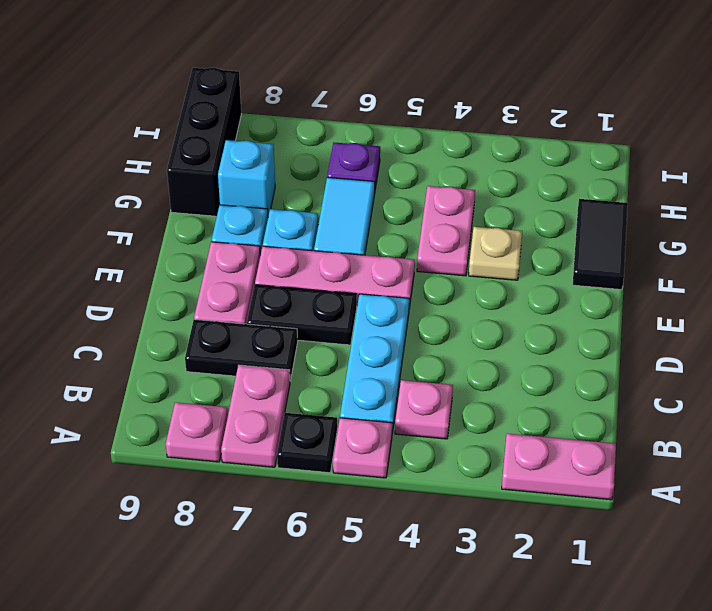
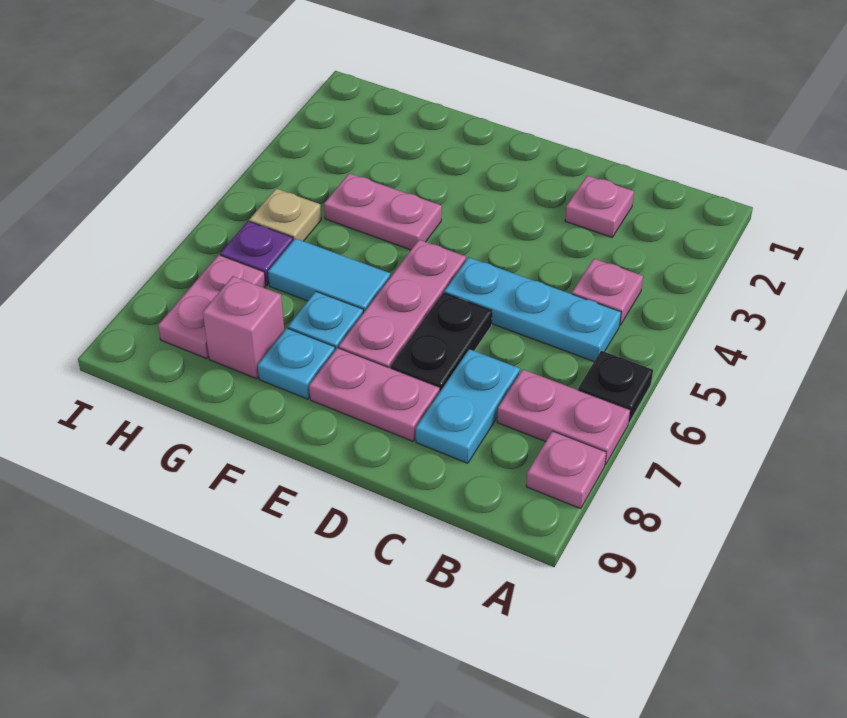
pink plate A1:A2 level 1 -> pink plate H7:H8 level 1
pink plate A5 level 1 -> pink plate C2 level 1
black plate C7:C8 level 1 -> cyan plate C7:C8 level 1
black tile F1:G1 level 1 -> none
tan plate F3 level 1 -> tan plate H5 level 1
cyan brick G8 level 1 -> pink brick G8 level 1
black brick G9:I9 level 1 -> none

